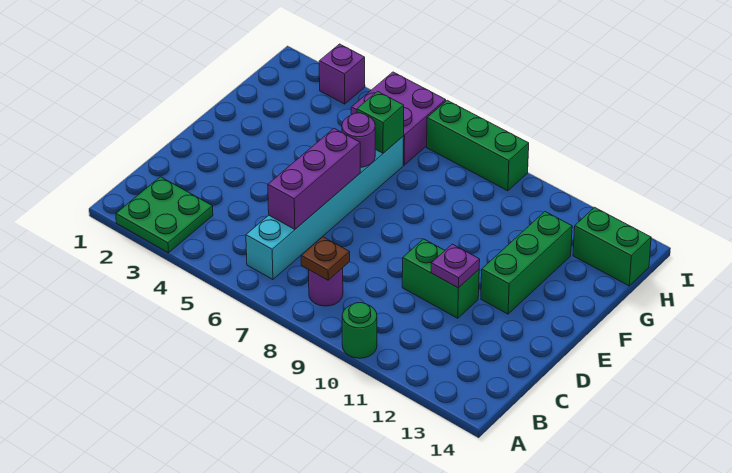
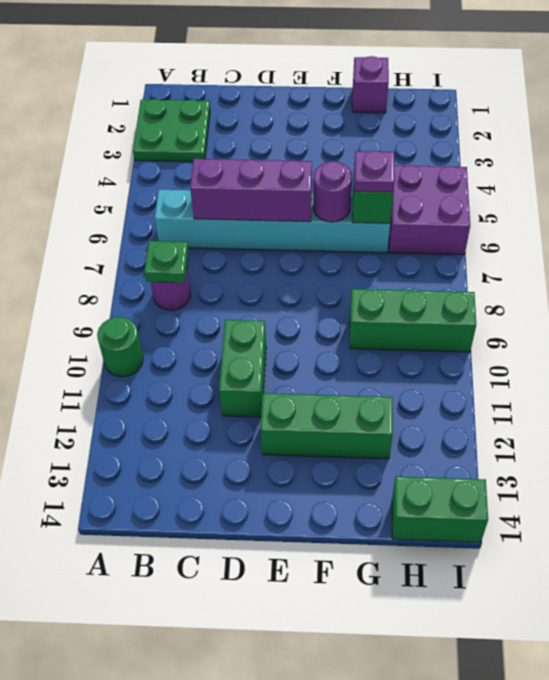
brown plate B8 level 2 -> green plate B8 level 2
purple plate D11 level 2 -> purple plate G6 level 3
green brick H13:H14 level 1 -> green brick H14:I14 level 1
purple brick I3 level 1 -> purple brick G1 level 1
green brick I7:I9 level 1 -> green brick G9:I9 level 1

